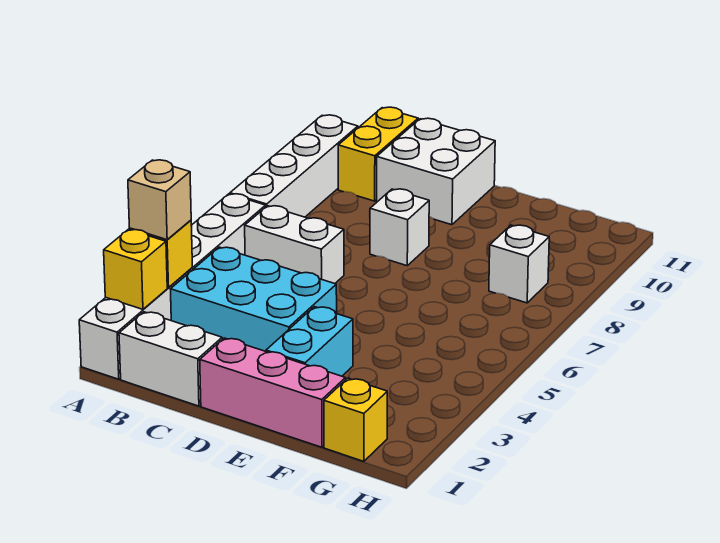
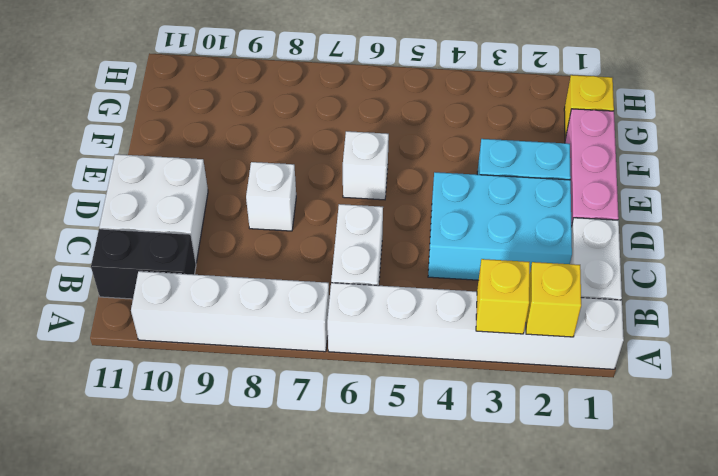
tan brick A3 level 3 -> none
cyan brick B3:D4 level 1 -> cyan brick C2:D4 level 1
yellow brick B10:B11 level 1 -> black brick B10:B11 level 1
white brick G8 level 1 -> white brick E6 level 1

